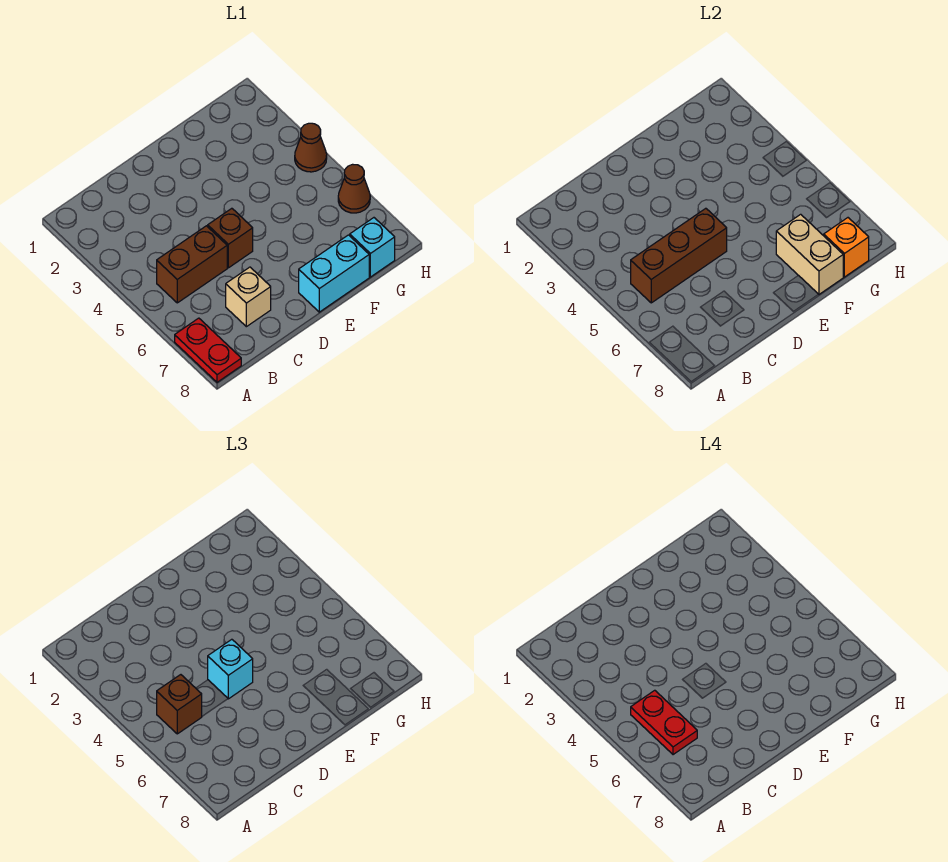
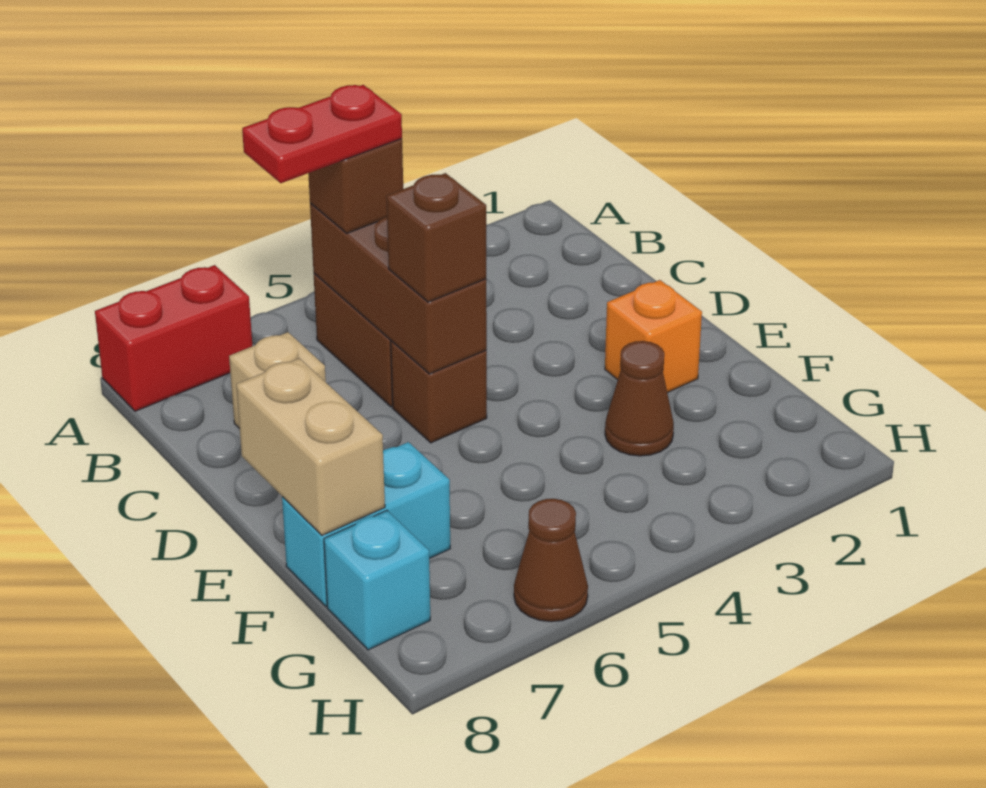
red plate A7:A8 level 1 -> red brick A7:A8 level 1
cyan brick D5 level 3 -> brown brick D5 level 3
cyan brick E8:F8 level 1 -> cyan brick F7:F8 level 1
tan brick F7:F8 level 2 -> tan brick E8:F8 level 2
orange brick G8 level 2 -> orange brick E2 level 1
brown cone H4 level 1 -> brown cone F3 level 1

